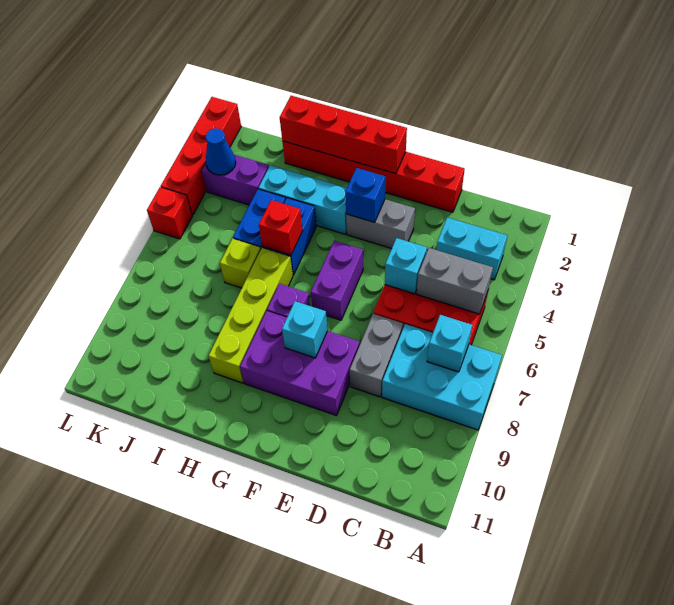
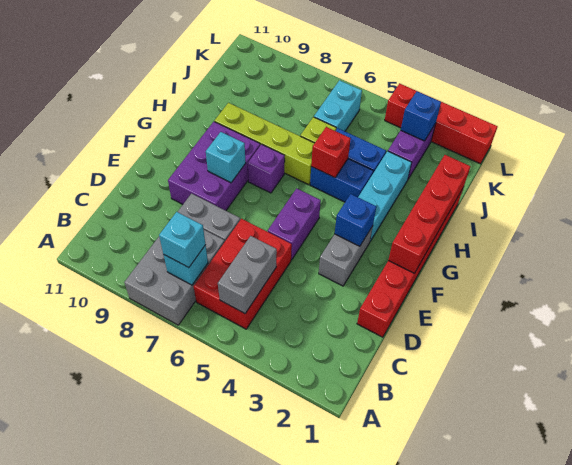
cyan brick A7:C8 level 1 -> grey brick A7:C8 level 1
cyan brick B3:C3 level 1 -> cyan brick J6:K6 level 1
cyan brick D5 level 2 -> cyan brick B7 level 3
purple brick F5:F6 level 1 -> purple brick E5:F5 level 1
blue cone K3 level 2 -> blue brick K3 level 2
red brick L5 level 1 -> none

